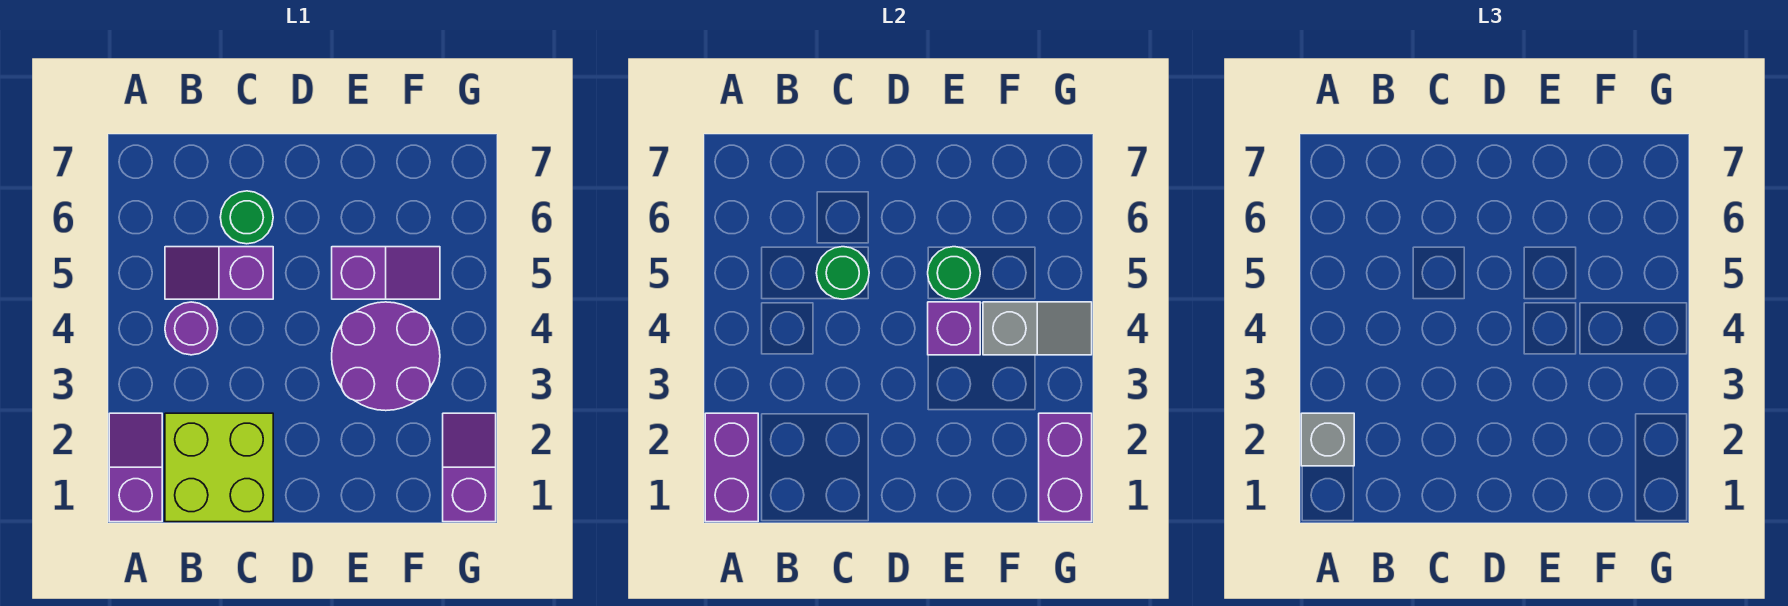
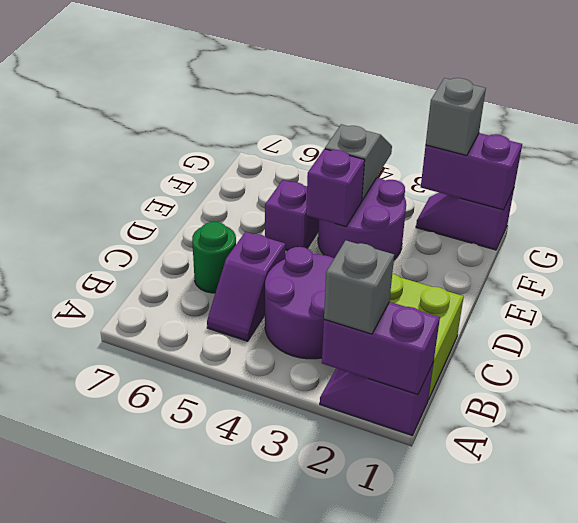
purple round brick B4 level 1 -> purple round brick B3:C4 level 1
green round brick C5 level 2 -> none
green round brick E5 level 2 -> none
none -> grey brick G2 level 3

